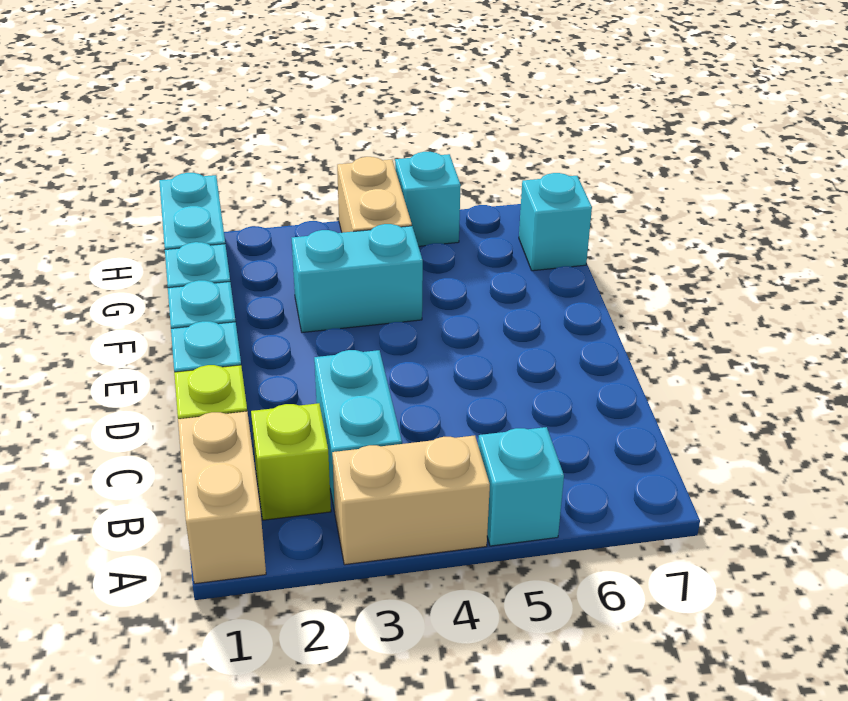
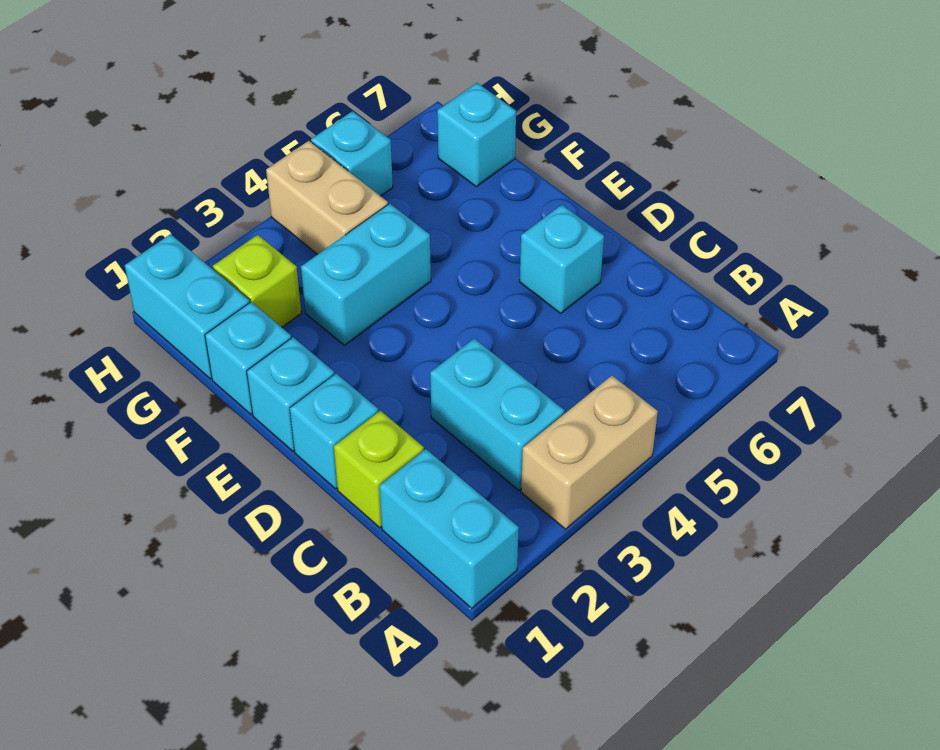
tan brick A1:B1 level 1 -> cyan brick A1:B1 level 1
cyan brick A5 level 1 -> cyan brick D6 level 1
lime brick B2 level 1 -> lime brick G2 level 1

